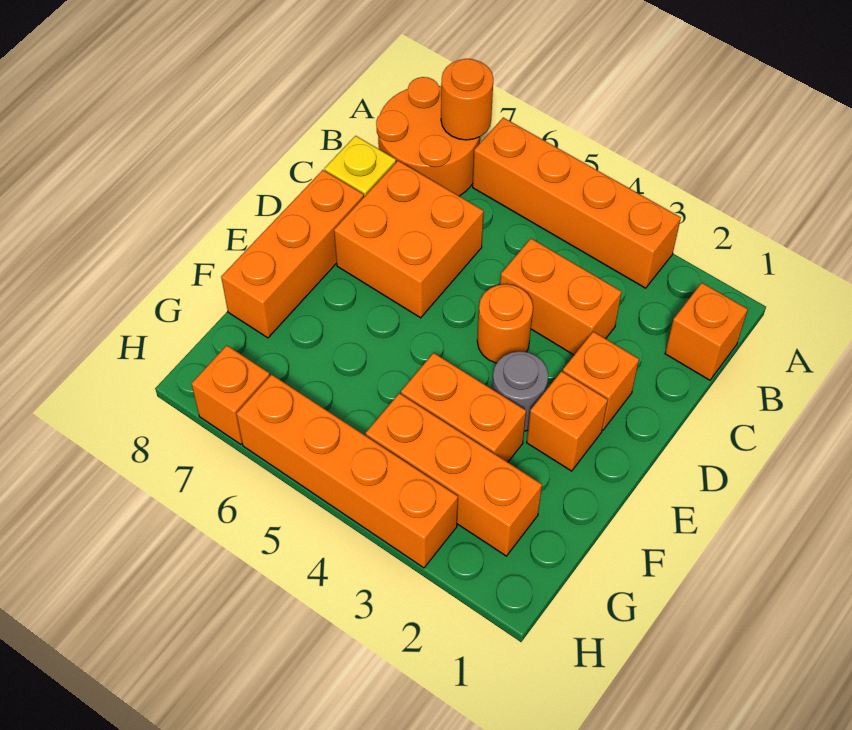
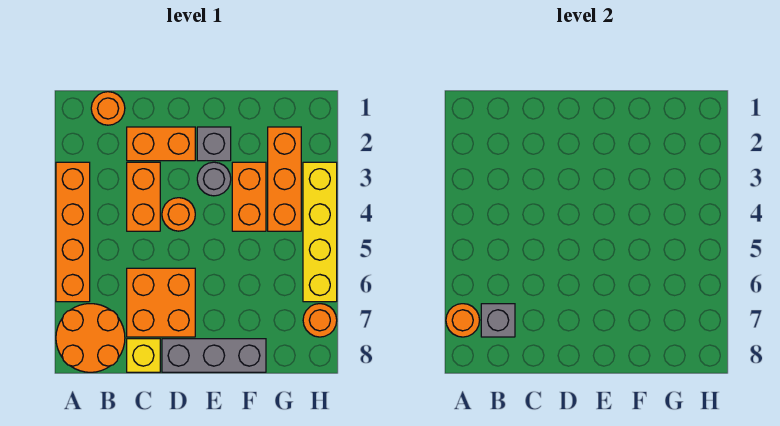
orange brick B1 level 1 -> orange round brick B1 level 1
none -> grey brick B7 level 2
orange brick D2 level 1 -> orange brick C2:D2 level 1
orange brick D8:F8 level 1 -> grey brick D8:F8 level 1
orange brick E2 level 1 -> grey brick E2 level 1
orange brick H3:H6 level 1 -> yellow brick H3:H6 level 1
orange brick H7 level 1 -> orange round brick H7 level 1

